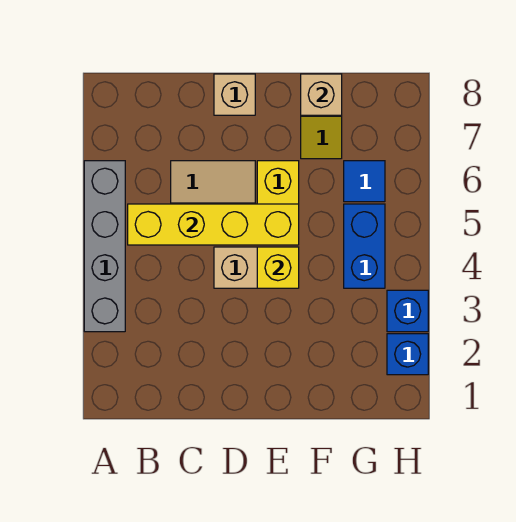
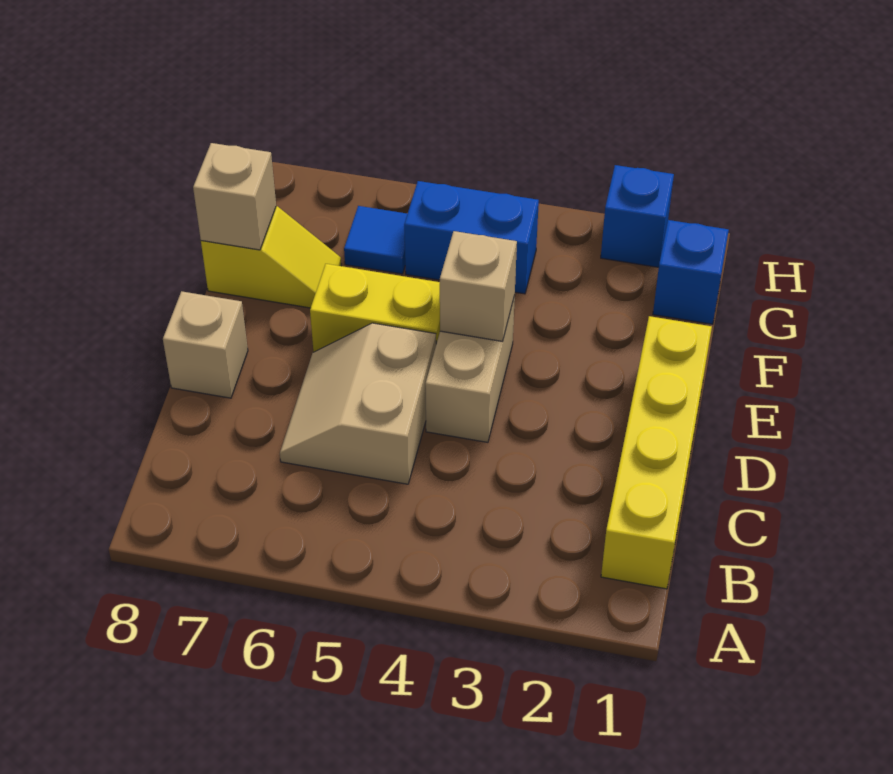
grey brick A3:A6 level 1 -> none
yellow brick B5:E5 level 2 -> yellow brick B1:E1 level 1
yellow brick E4 level 2 -> tan brick E4 level 2
blue brick H3 level 1 -> blue brick G1 level 1

